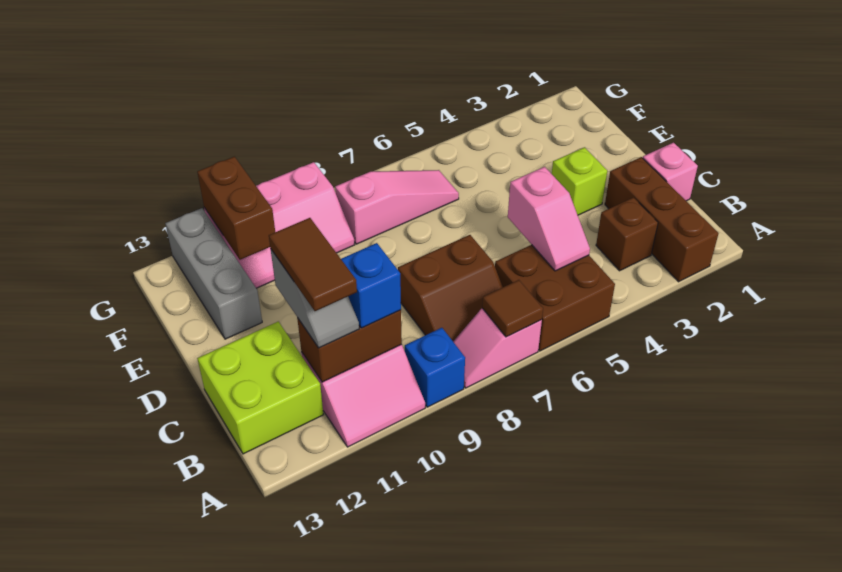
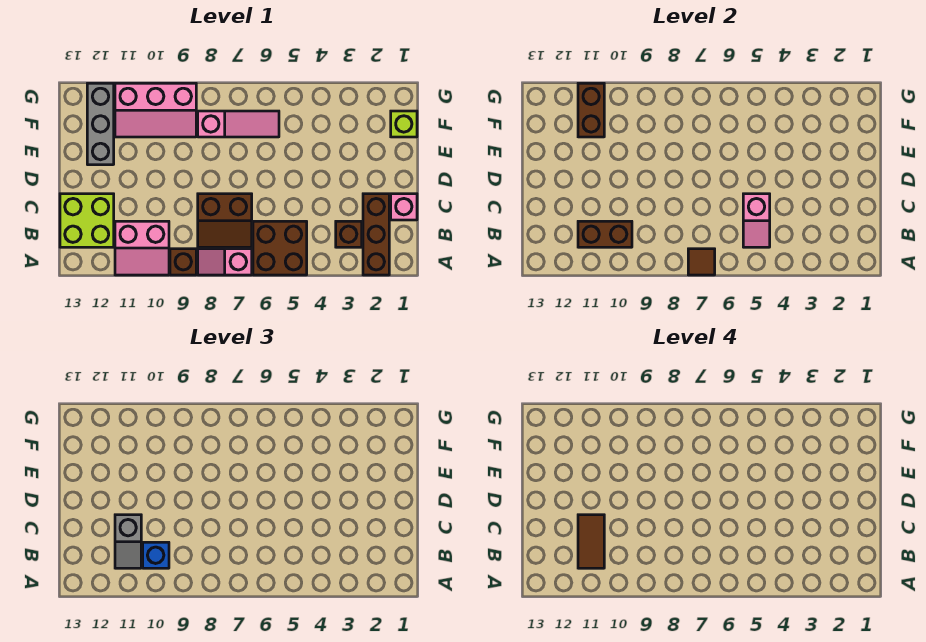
blue brick A9 level 1 -> brown brick A9 level 1
lime brick D3 level 1 -> lime brick F1 level 1

